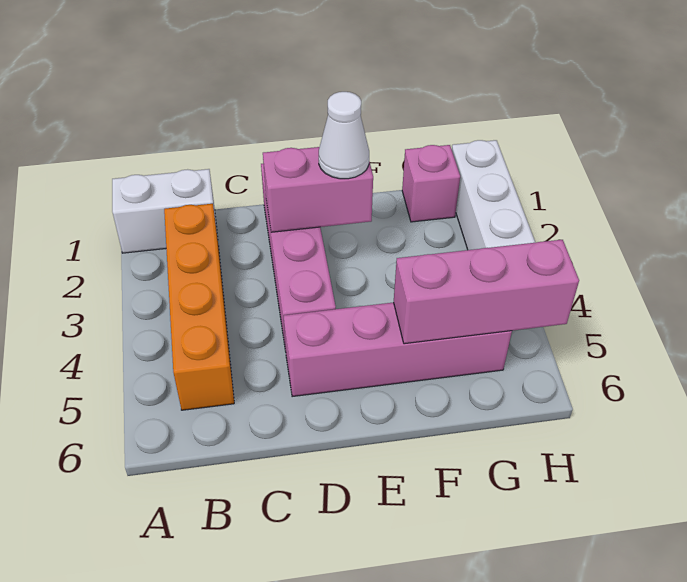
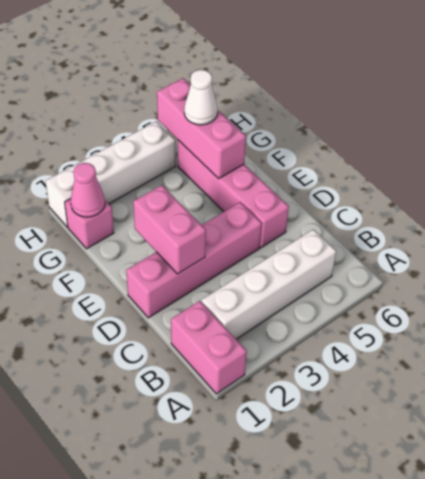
white brick A1:B1 level 1 -> pink brick A1:B1 level 1
orange brick B2:B5 level 1 -> white brick B2:B5 level 1
white cone E2 level 3 -> white cone G5 level 3
none -> pink cone G1 level 2

